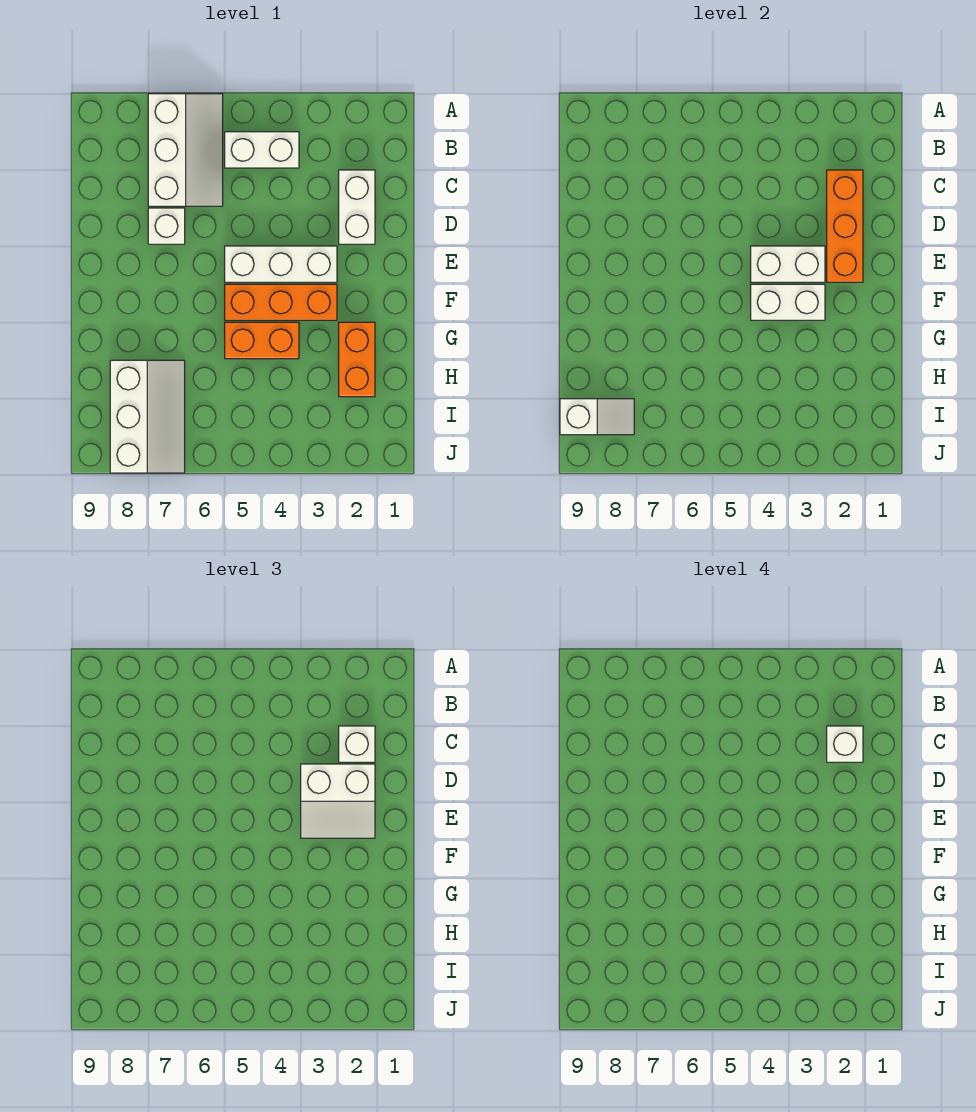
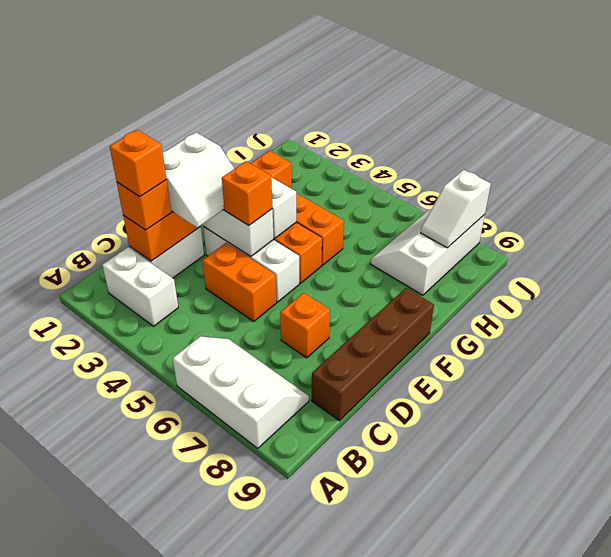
white slope A6:C7 level 1 top 7 -> white slope A6:B8 level 1 top A
white brick B4:B5 level 1 -> white brick B2:B3 level 1
white brick C2 level 3 -> orange brick C2 level 3
white brick C2 level 4 -> orange brick C2 level 4
none -> brown brick C9:F9 level 1
white slope D2:E3 level 3 top D -> white slope D2:E3 level 3 top 2
none -> orange brick D4:D5 level 1
white brick D7 level 1 -> orange brick D7 level 1
none -> orange brick E4 level 3
white slope I8:I9 level 2 top 9 -> white slope I8:J8 level 2 top J

